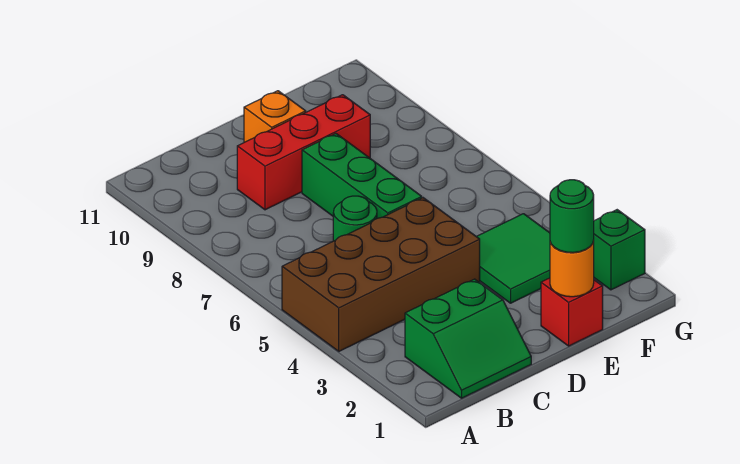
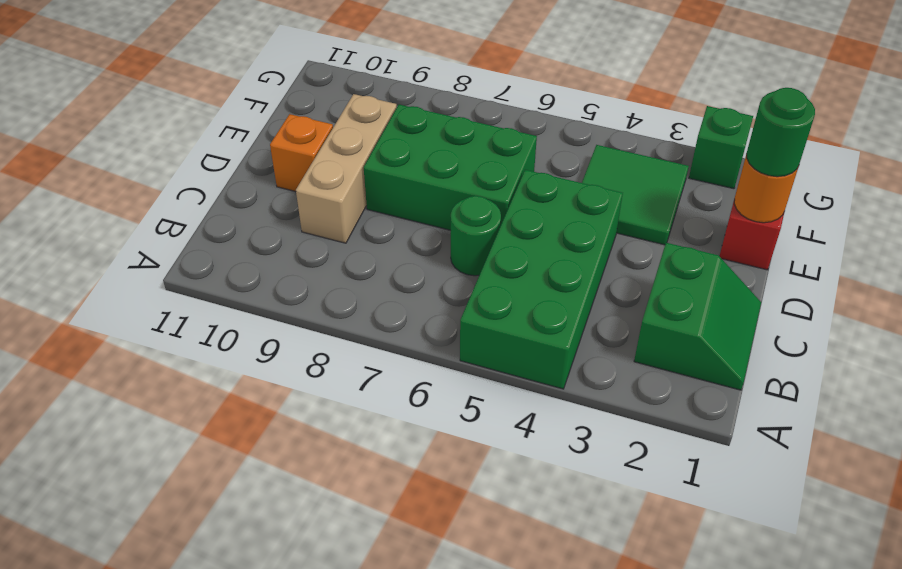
brown brick A4:D5 level 1 -> green brick A4:D5 level 1
red brick C9:E9 level 1 -> tan brick C9:E9 level 1
green brick D6:D8 level 1 -> green brick D6:E8 level 1

